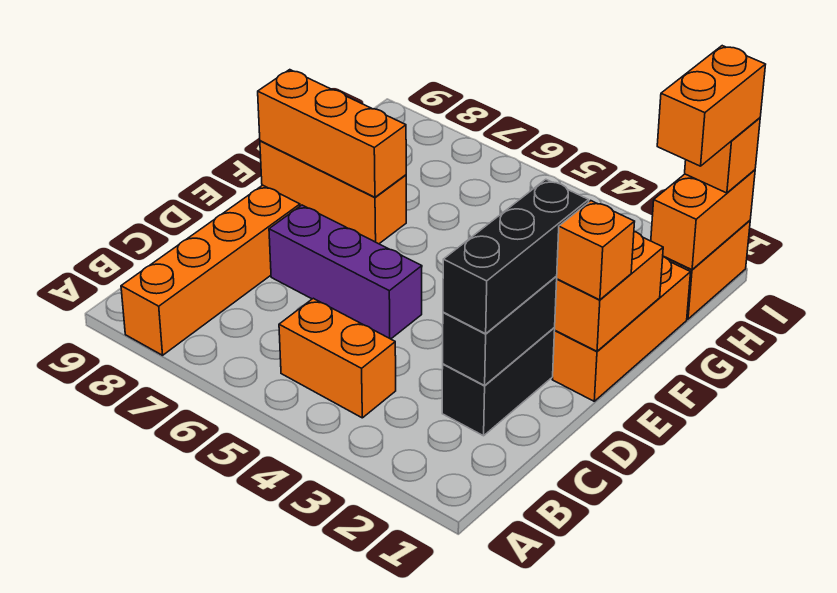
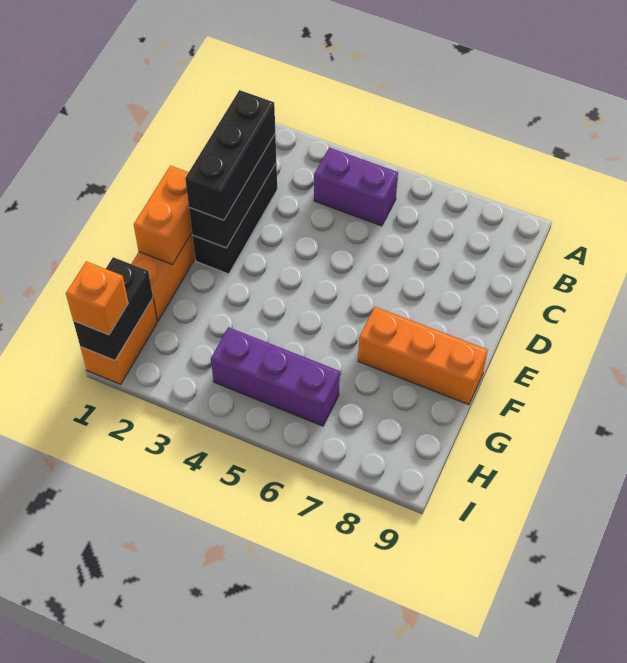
orange brick A8:D8 level 1 -> none
orange brick B4:B5 level 1 -> purple brick B4:B5 level 1
purple brick D5:D7 level 1 -> purple brick H4:H6 level 1
orange brick E1 level 3 -> none
orange brick F7:F9 level 2 -> none
orange brick H1:I1 level 2 -> black brick H1:I1 level 2
orange brick H1:I1 level 4 -> none

